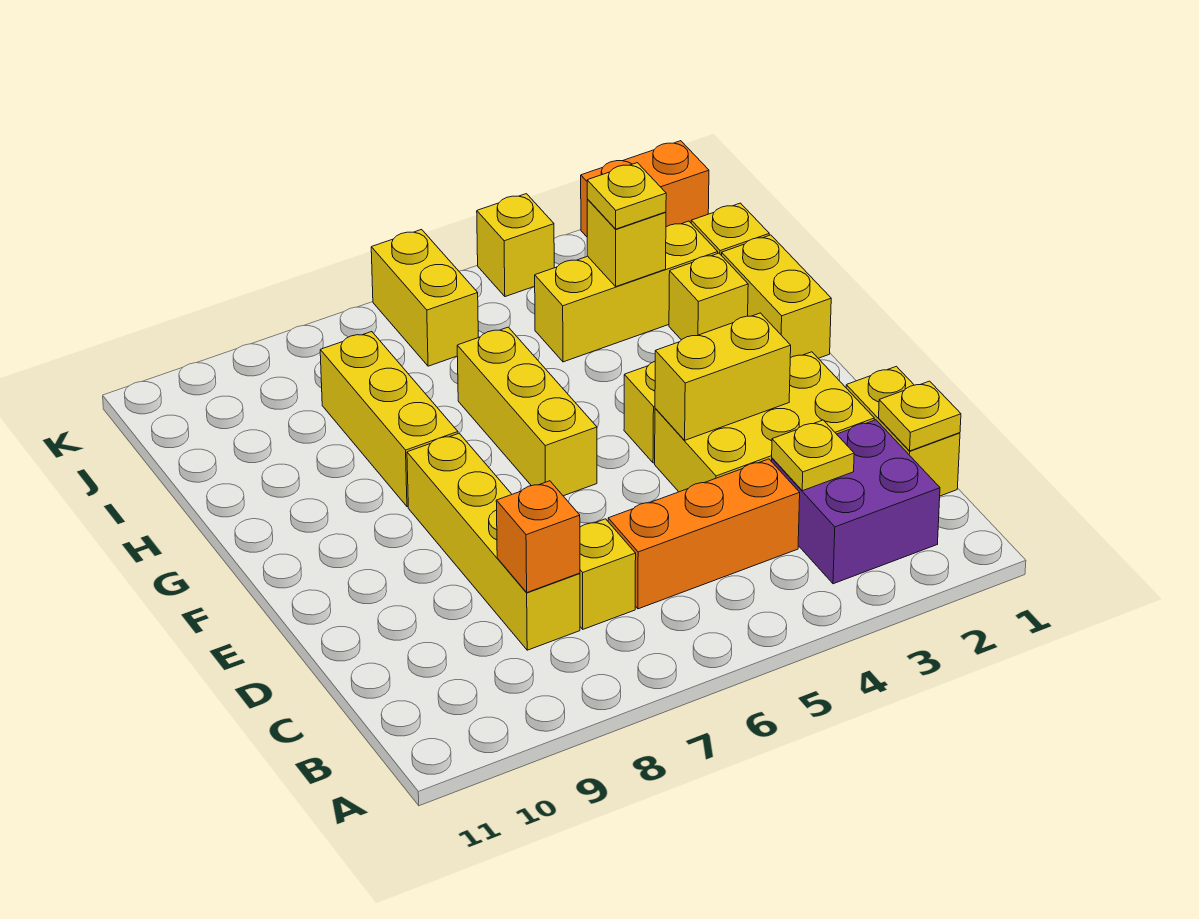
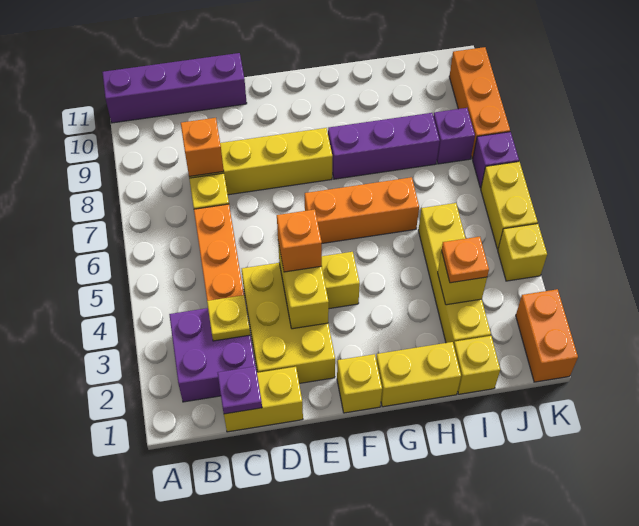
none -> purple brick A11:D11 level 1
yellow plate C1 level 2 -> purple plate C1 level 2
none -> orange brick E4 level 3
yellow brick F6:H6 level 1 -> orange brick F6:H6 level 1
yellow brick G8:I8 level 1 -> purple brick G8:I8 level 1
yellow brick H2 level 1 -> yellow brick F1 level 1
yellow brick I2:I4 level 1 -> yellow brick I2:I5 level 1
yellow plate I3 level 3 -> orange plate I3 level 3
yellow brick J6:K6 level 1 -> yellow brick K5:K6 level 1
none -> purple brick J8 level 1
none -> purple brick K7 level 1
none -> orange brick K8:K10 level 1

